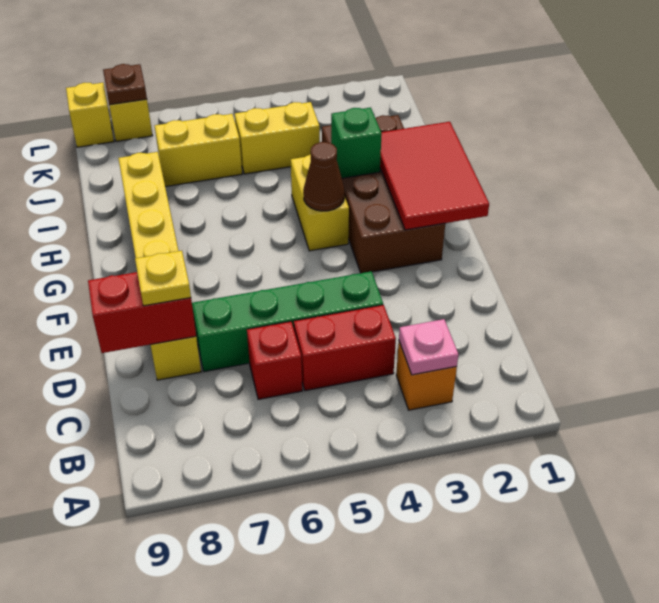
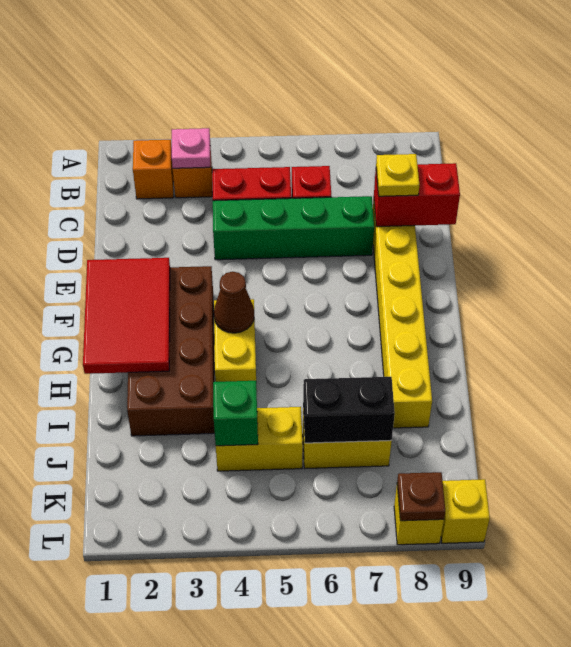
none -> orange brick B2 level 1
green brick H3 level 2 -> green brick J4 level 2
none -> black brick J6:J7 level 2

